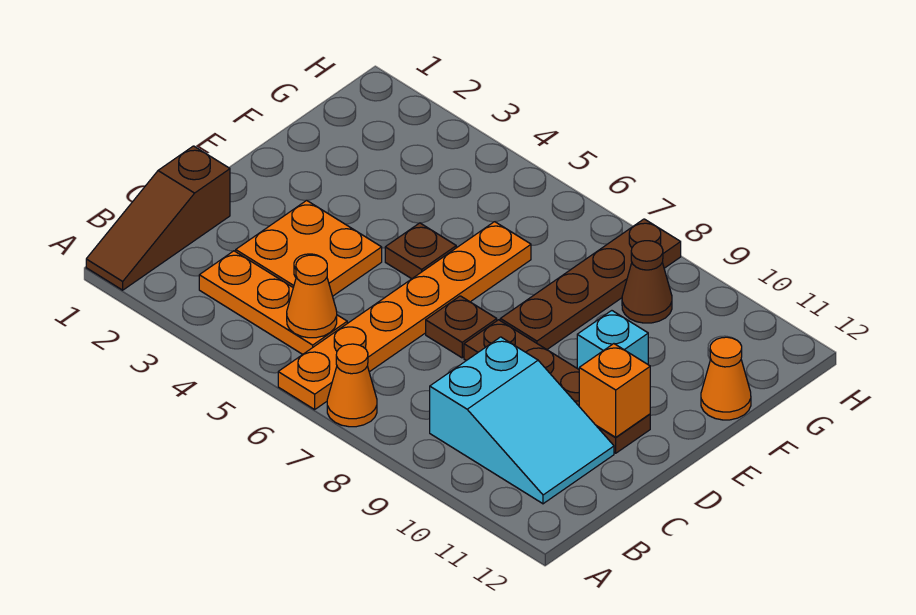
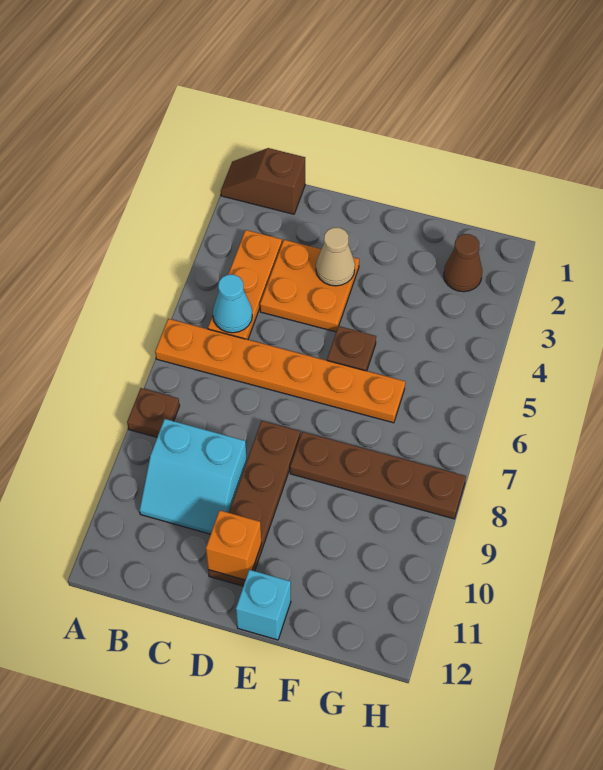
brown slope A1:C1 level 1 top C -> brown slope A1:B1 level 1 top B
orange cone A7 level 1 -> none
orange cone B5 level 2 -> cyan cone B5 level 2
cyan slope B9:C11 level 1 top 9 -> cyan slope B9:C10 level 1 top 9
none -> tan cone D3 level 2
brown plate D7 level 1 -> brown plate A8 level 1
cyan brick E10 level 1 -> cyan brick E12 level 1
orange cone F12 level 1 -> none
brown cone G9 level 1 -> brown cone G2 level 1

